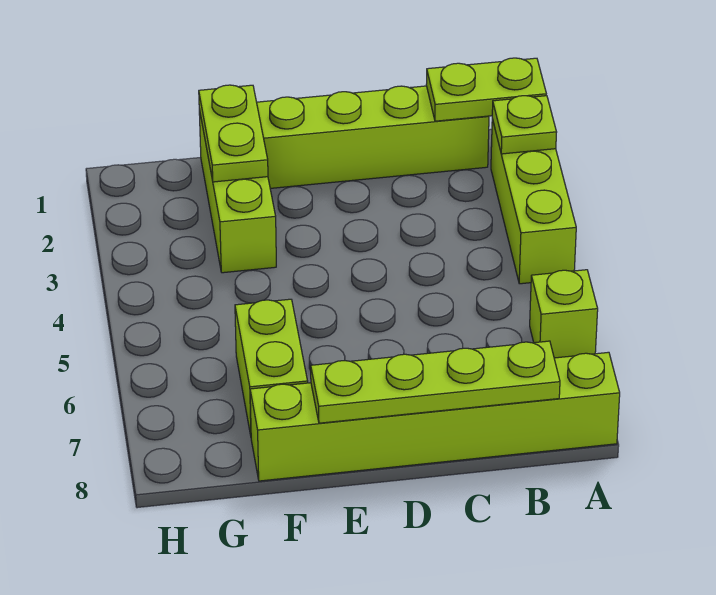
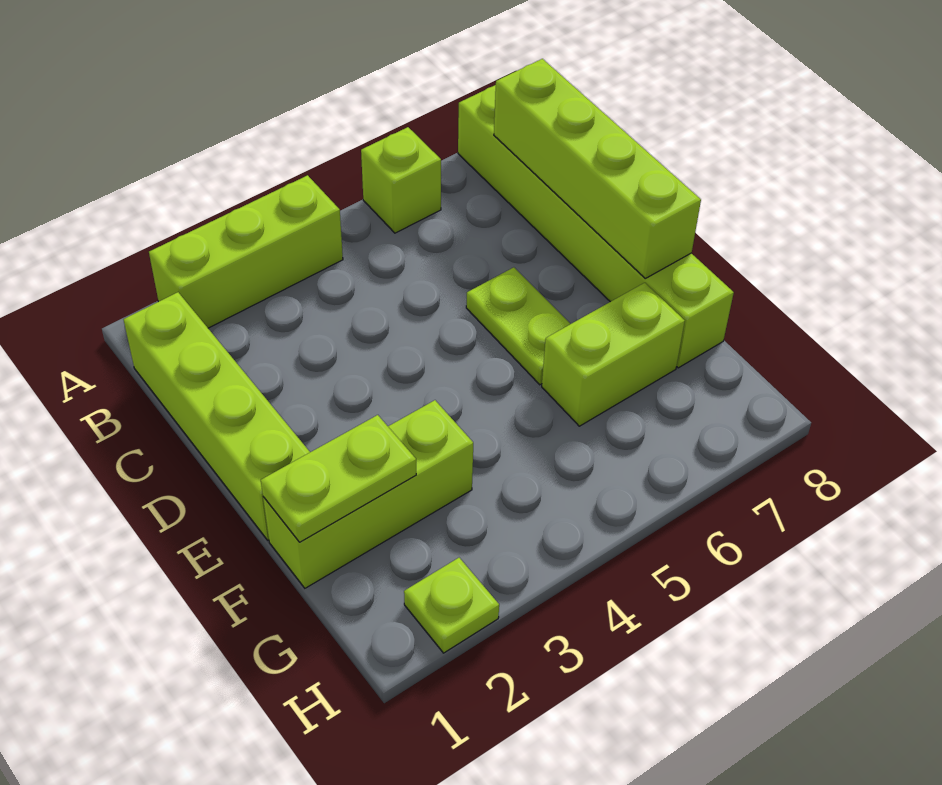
lime plate A1:B1 level 2 -> lime plate D6:E6 level 1
lime plate A2 level 2 -> lime plate H2 level 1
lime plate B8:E8 level 2 -> lime brick B8:E8 level 2

